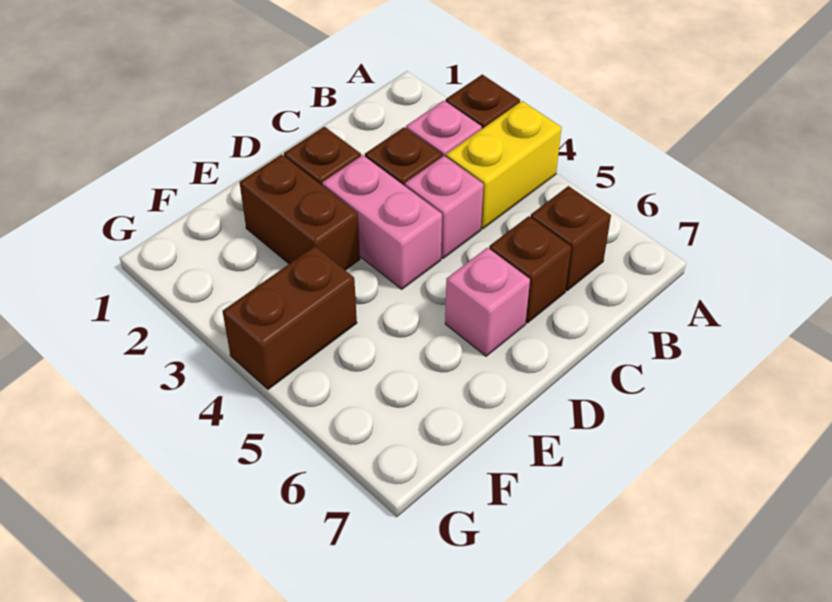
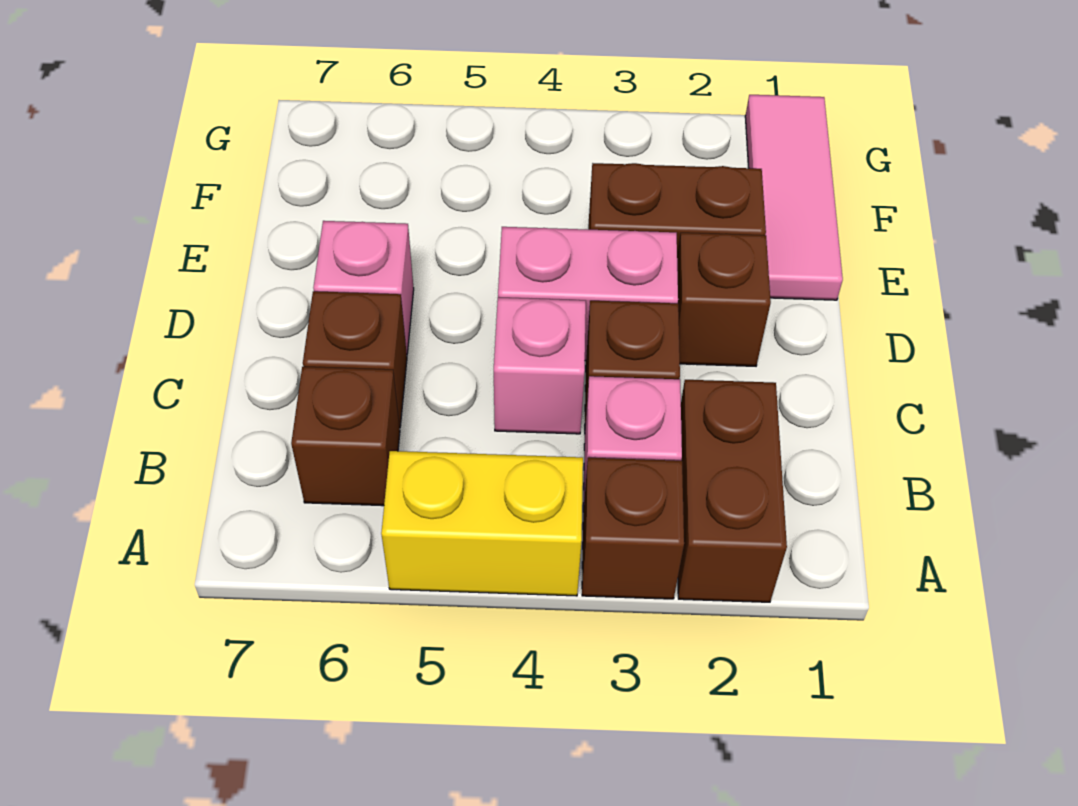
yellow brick A4:B4 level 1 -> yellow brick A4:A5 level 1
none -> pink tile E1:G1 level 1
brown brick F4:G4 level 1 -> brown brick A2:B2 level 1

